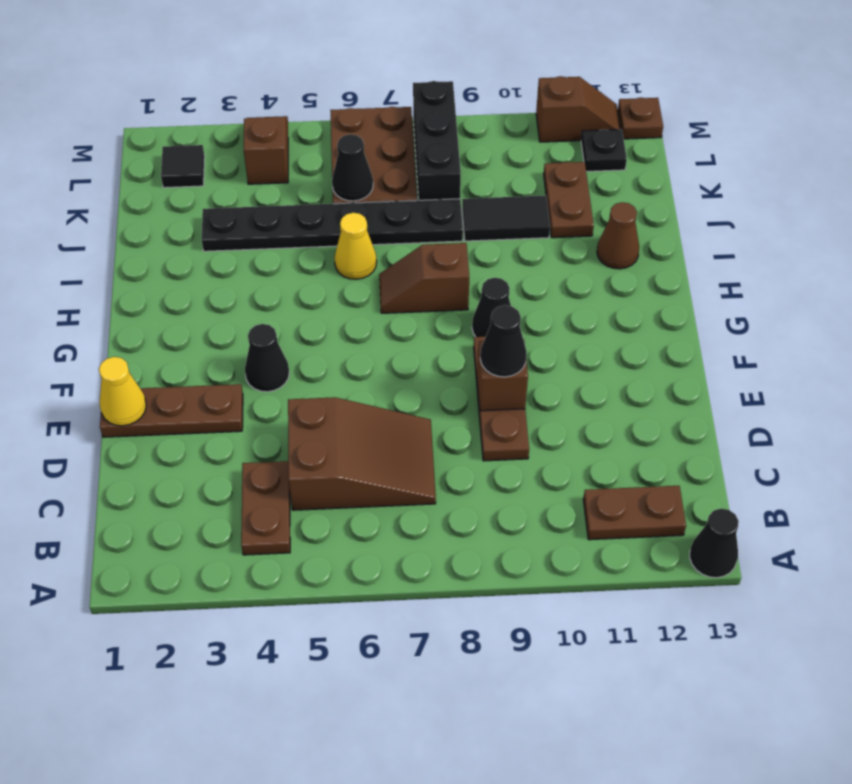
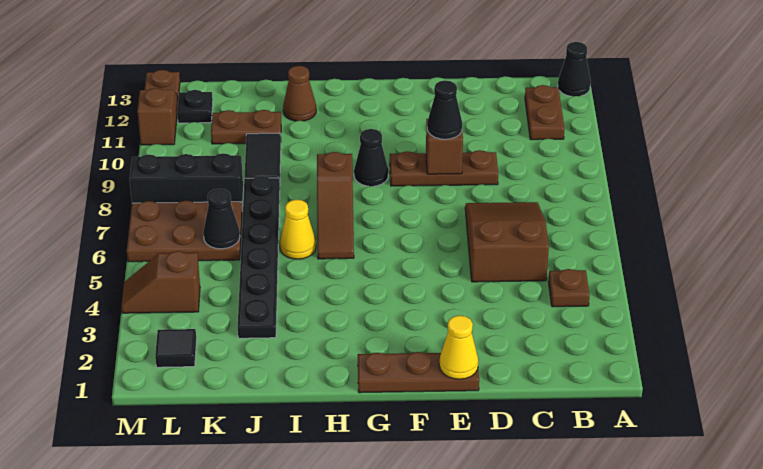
brown plate B4:C4 level 1 -> brown plate B4 level 1
brown plate E1:E3 level 1 -> brown plate E1:G1 level 1
black cone F4 level 1 -> none
brown slope H7:H8 level 1 top 8 -> brown slope H6:H8 level 1 top 8

